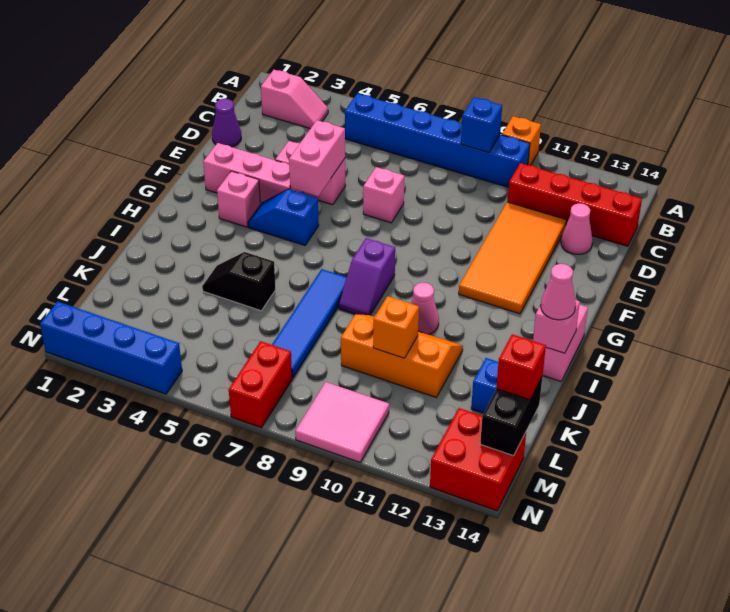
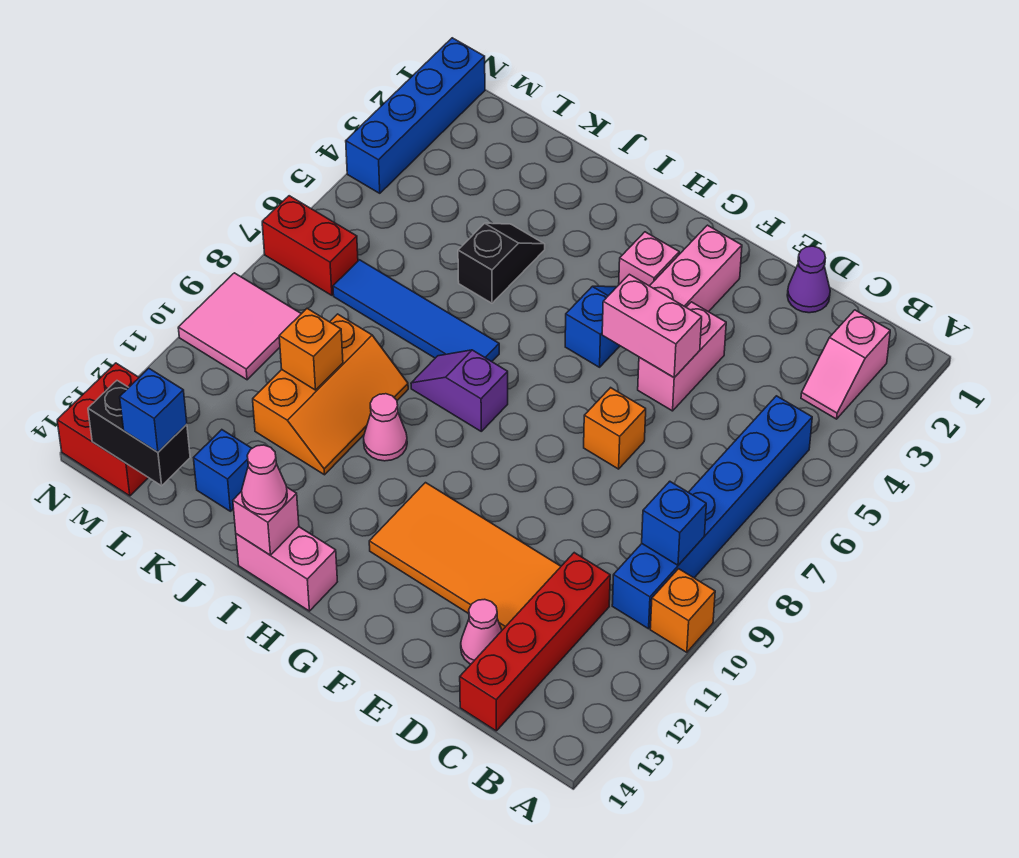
pink brick E7 level 1 -> orange brick E7 level 1
red brick L14 level 3 -> blue brick L14 level 3

